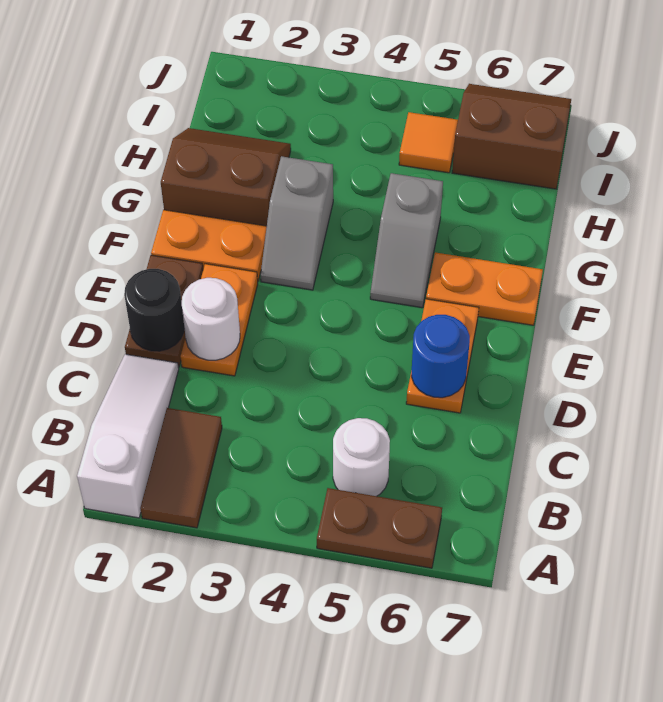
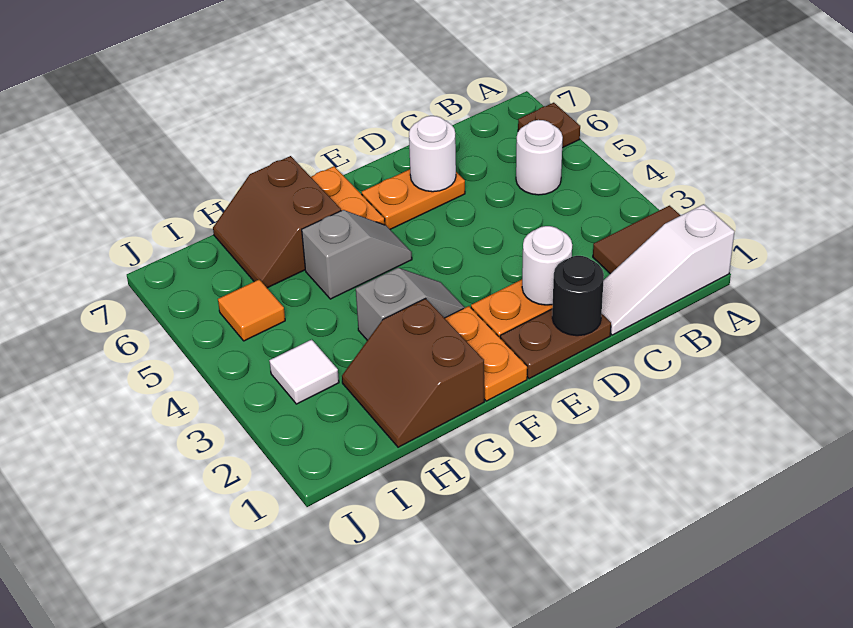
brown plate A5:A6 level 1 -> brown plate A6 level 1
blue round brick D6 level 2 -> white round brick D6 level 2
none -> white tile I3 level 1
brown slope I6:J7 level 1 top I -> brown slope G6:H7 level 1 top G

